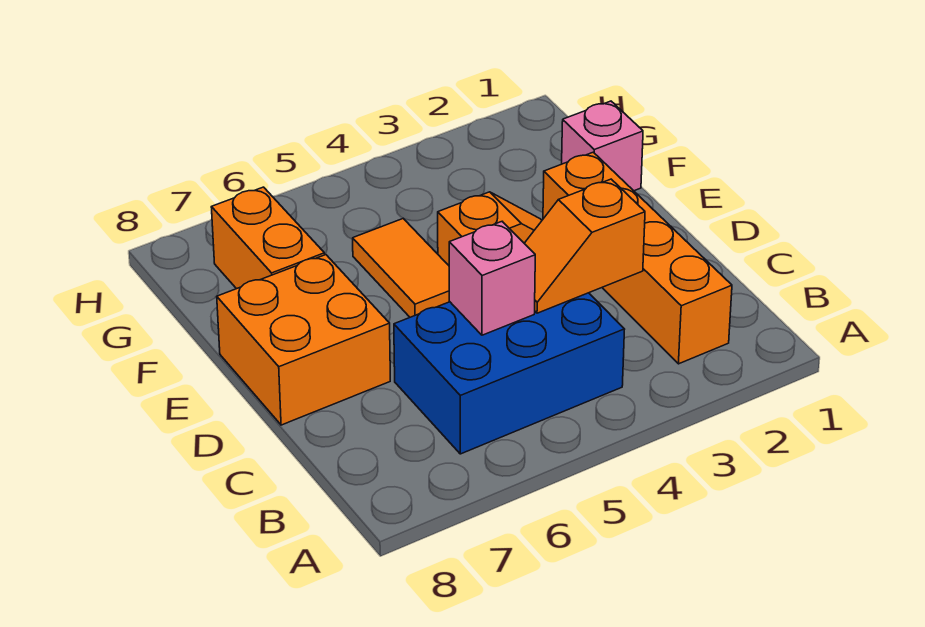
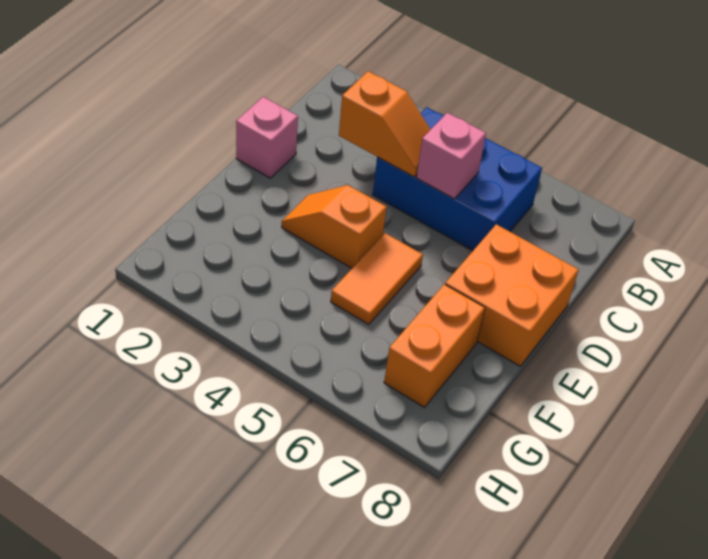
orange brick B2:E2 level 1 -> none
pink brick F1 level 1 -> pink brick D1 level 1

